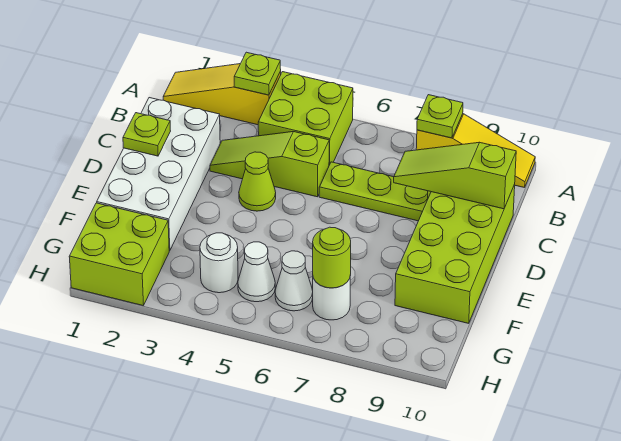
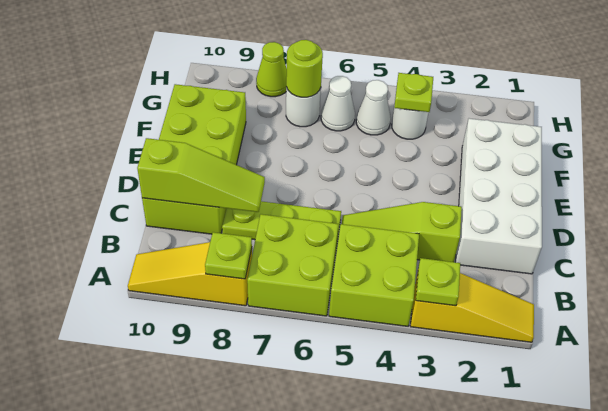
lime slope C3:C5 level 1 top 5 -> lime slope C3:C5 level 1 top 3
lime plate D1 level 2 -> lime plate G4 level 2
lime cone D4 level 1 -> lime cone H8 level 1
lime brick G1:H2 level 1 -> lime brick A6:B7 level 1

